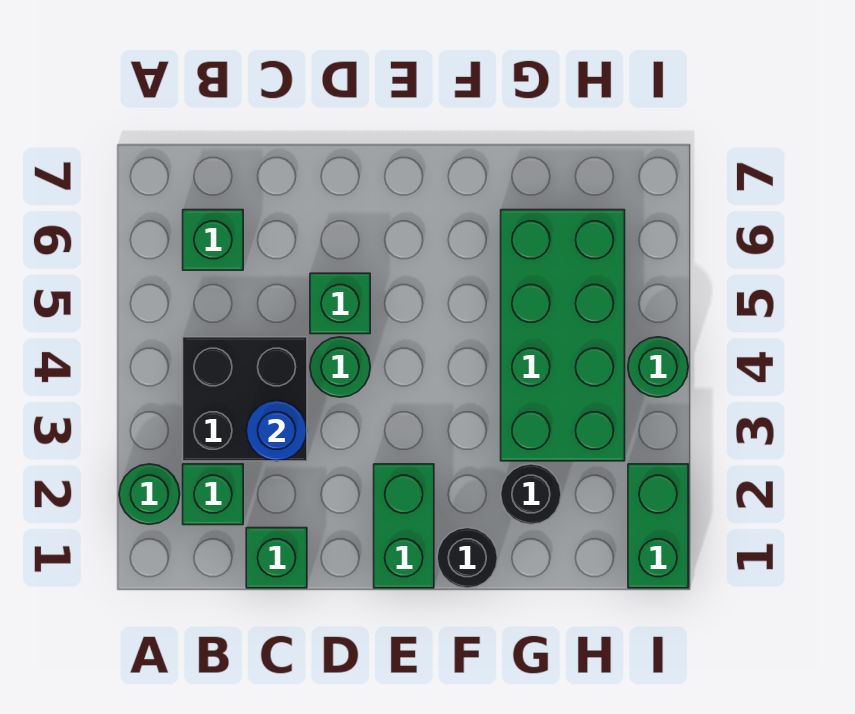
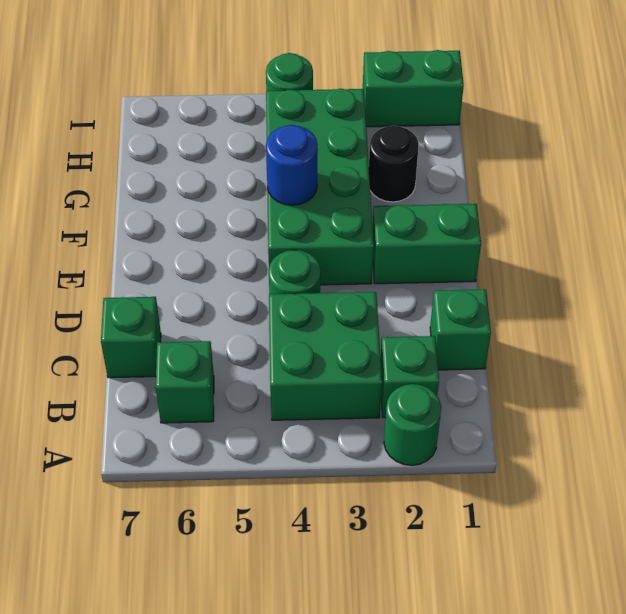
black brick B3:C4 level 1 -> green brick B3:C4 level 1
blue round brick C3 level 2 -> blue round brick F4 level 2
green brick D5 level 1 -> green brick C7 level 1
black round brick F1 level 1 -> none
green brick G3:H6 level 1 -> green brick E3:H4 level 1

